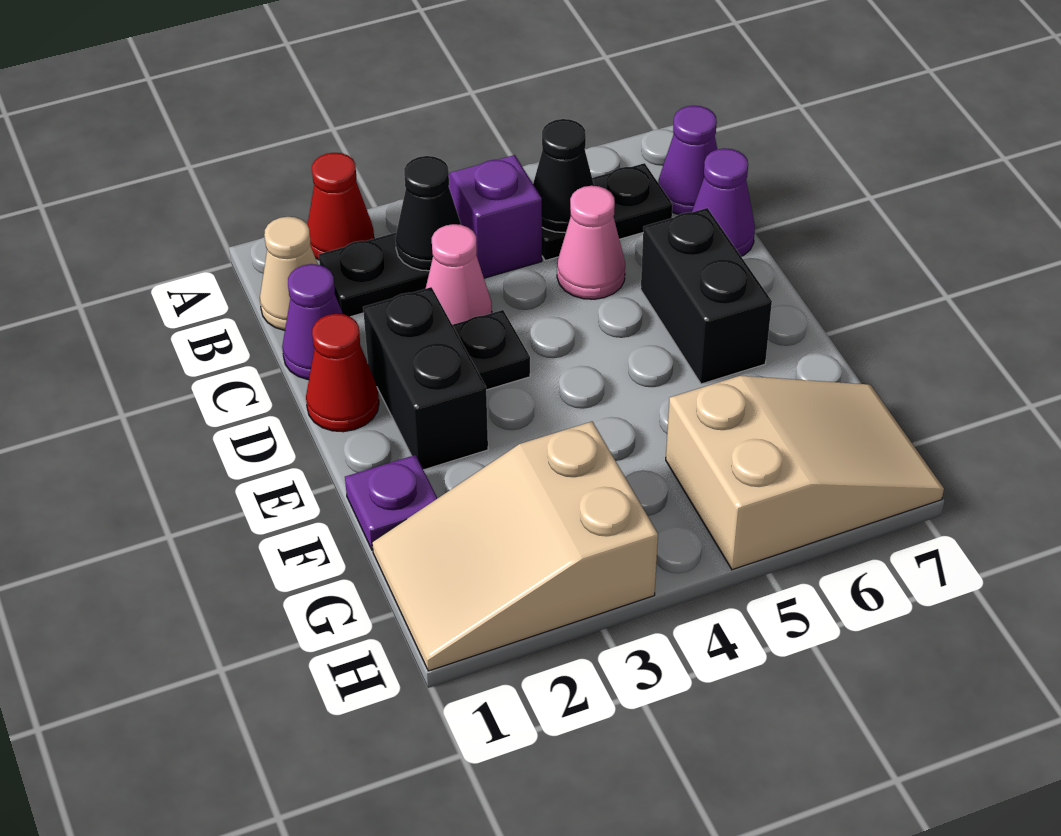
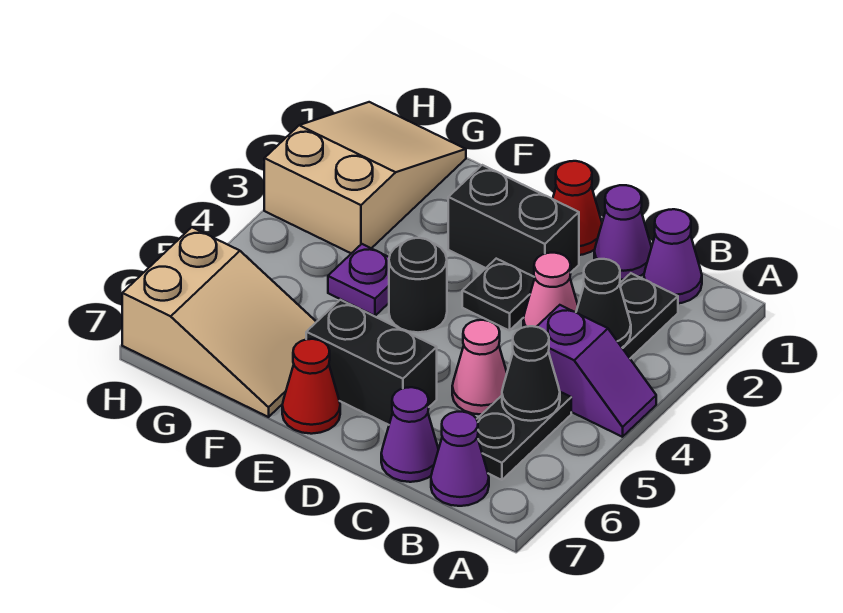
red cone A2 level 1 -> red cone E7 level 1
tan cone B1 level 1 -> purple cone B1 level 1
none -> black round brick E4 level 1
purple plate F1 level 1 -> purple plate F4 level 1
tan slope G5:H7 level 1 top 5 -> tan slope F6:H7 level 1 top H

